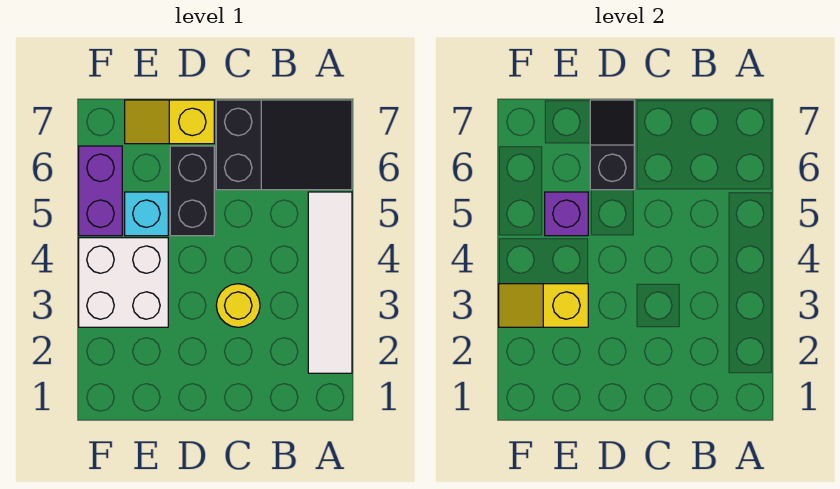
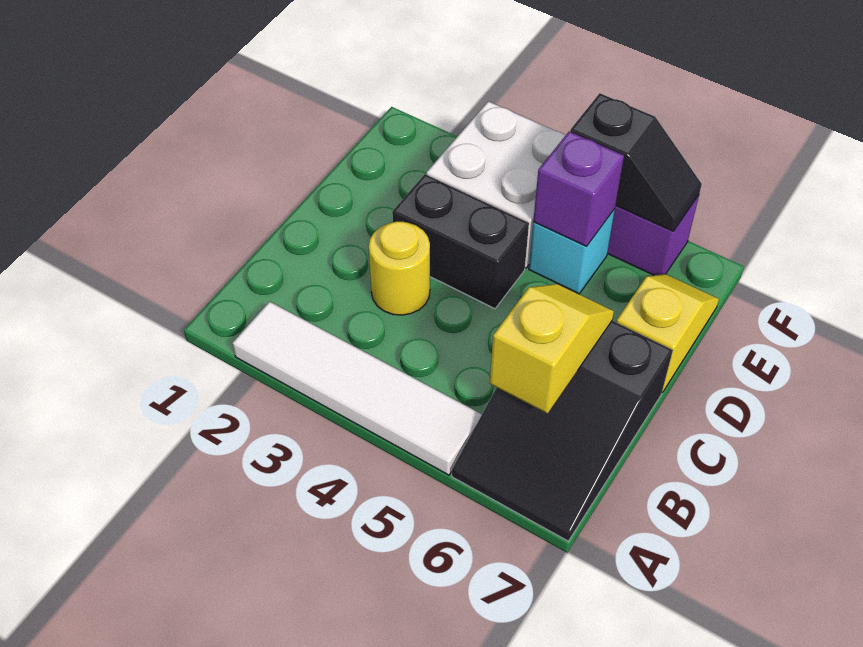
black brick D5:D6 level 1 -> black brick D3:D4 level 1
black slope D6:D7 level 2 top 6 -> black slope F5:F6 level 2 top 5
yellow slope E3:F3 level 2 top E -> yellow slope B6:C6 level 2 top B

